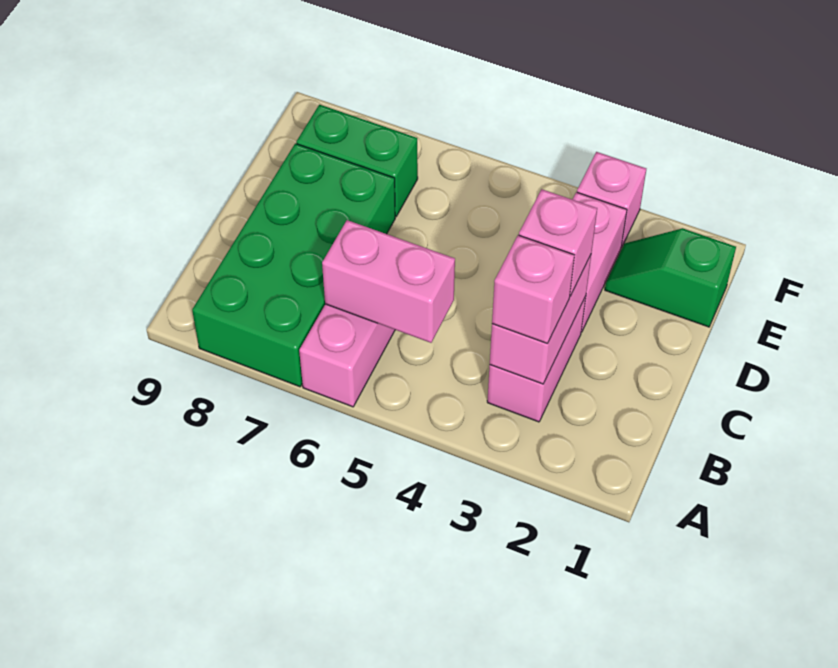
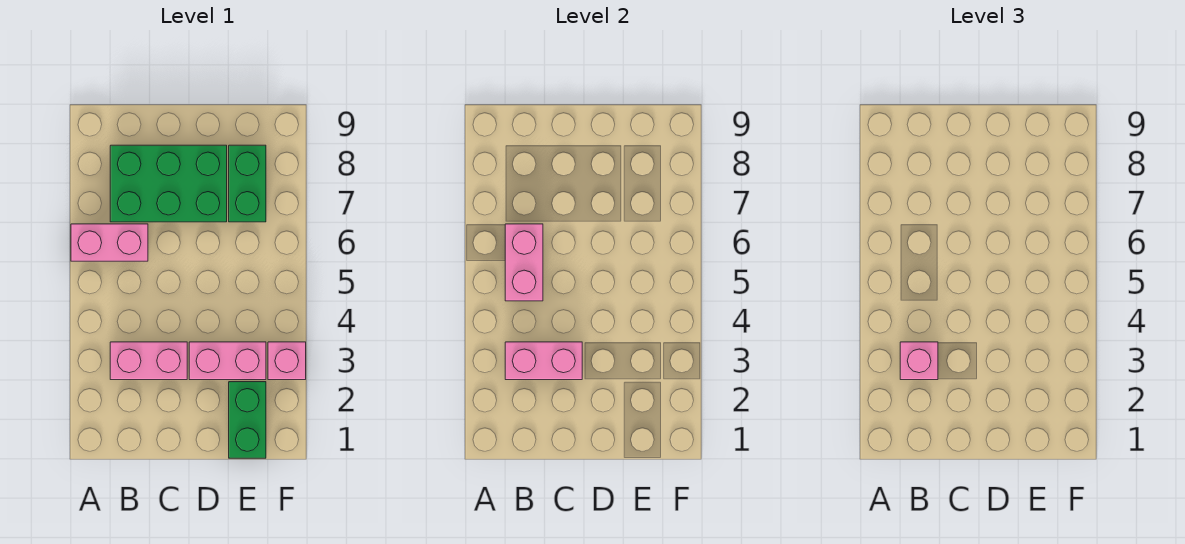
green brick A7:D8 level 1 -> green brick B7:D8 level 1
pink brick C3 level 3 -> none
green slope E1:E2 level 1 top 1 -> green brick E1:E2 level 1

